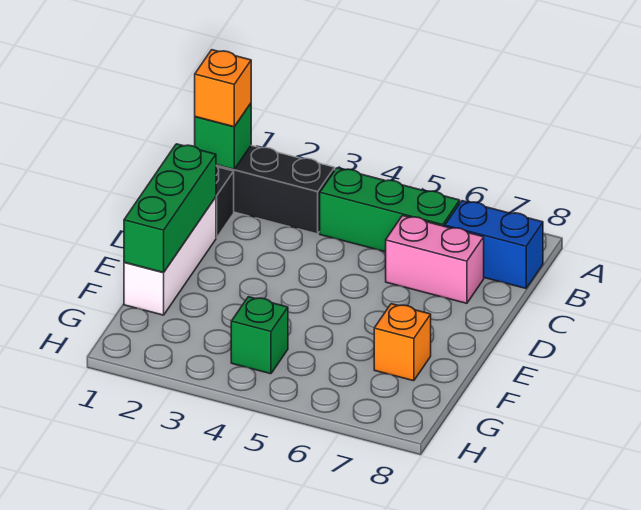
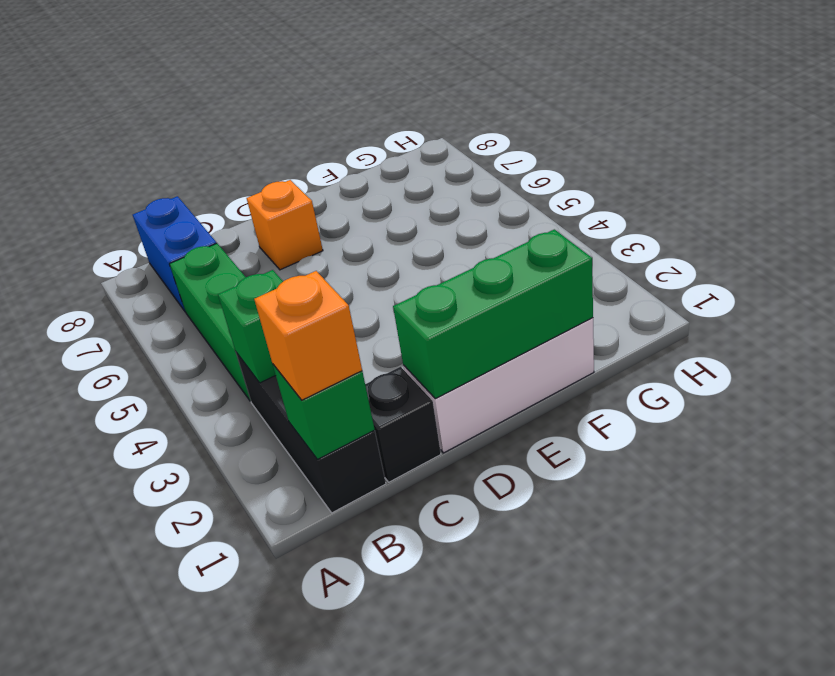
pink brick C6:C7 level 1 -> none
orange brick F7 level 1 -> orange brick D7 level 1
green brick G4 level 1 -> green brick B3 level 2

